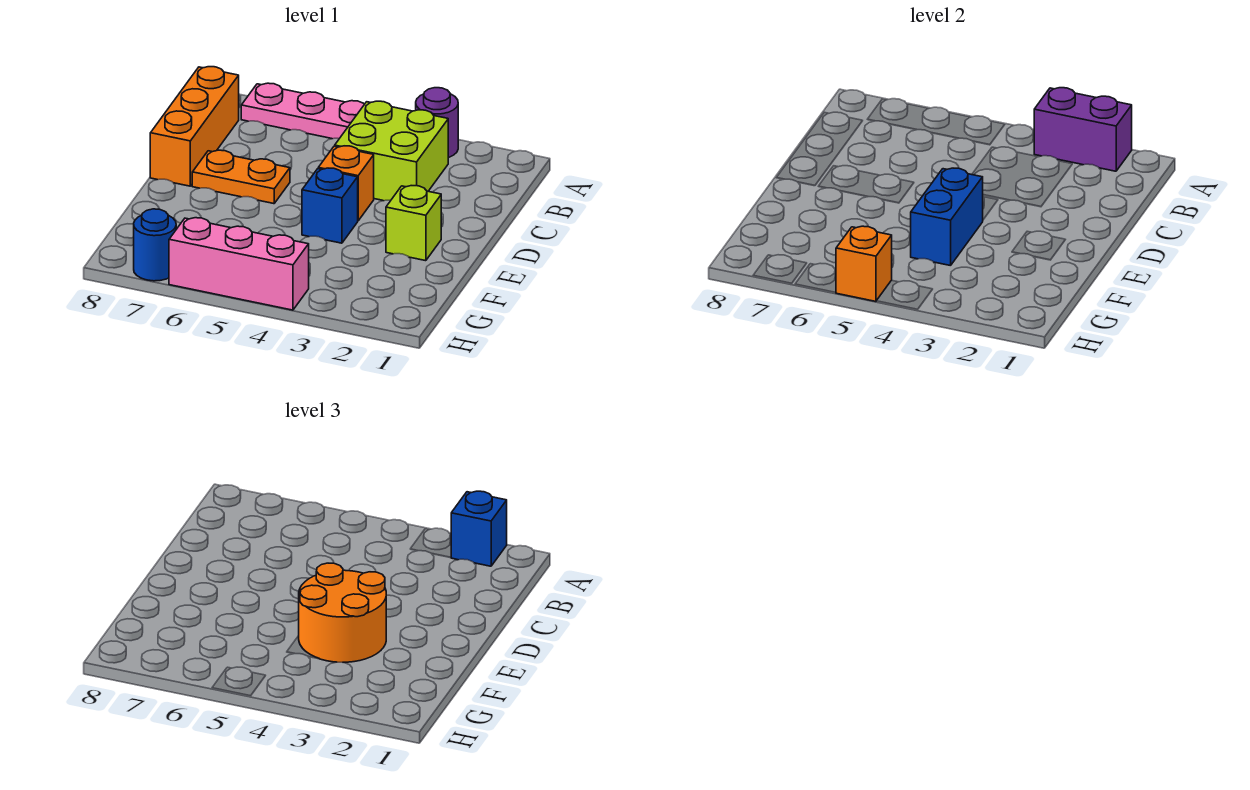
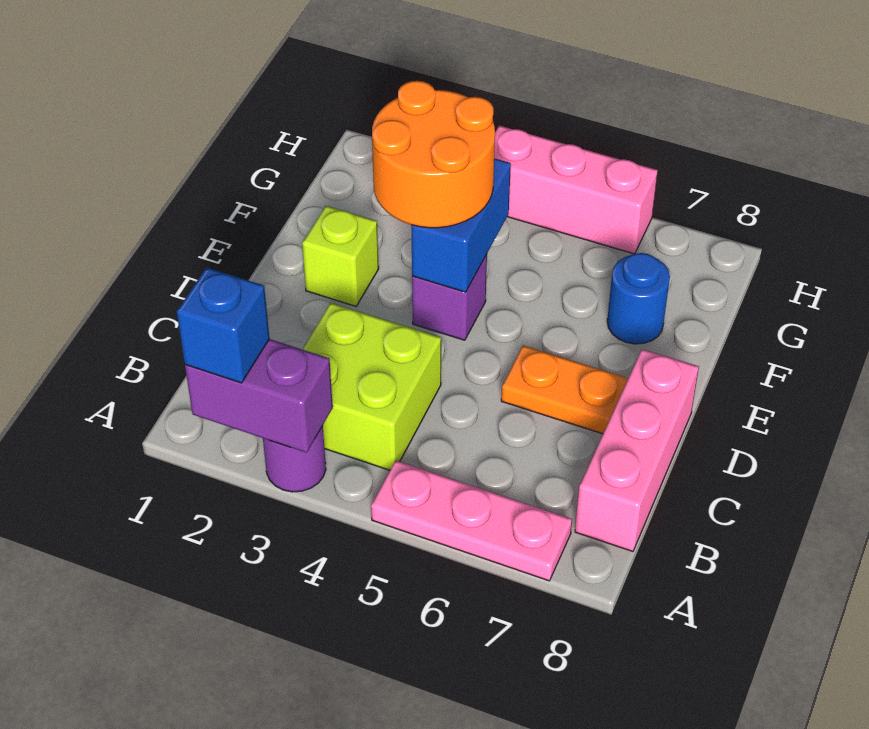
orange brick B8:D8 level 1 -> pink brick B8:D8 level 1
orange brick D4 level 1 -> none
blue brick E4 level 1 -> purple brick E4 level 1
orange brick H5 level 2 -> none
blue round brick H7 level 1 -> blue round brick F7 level 1

